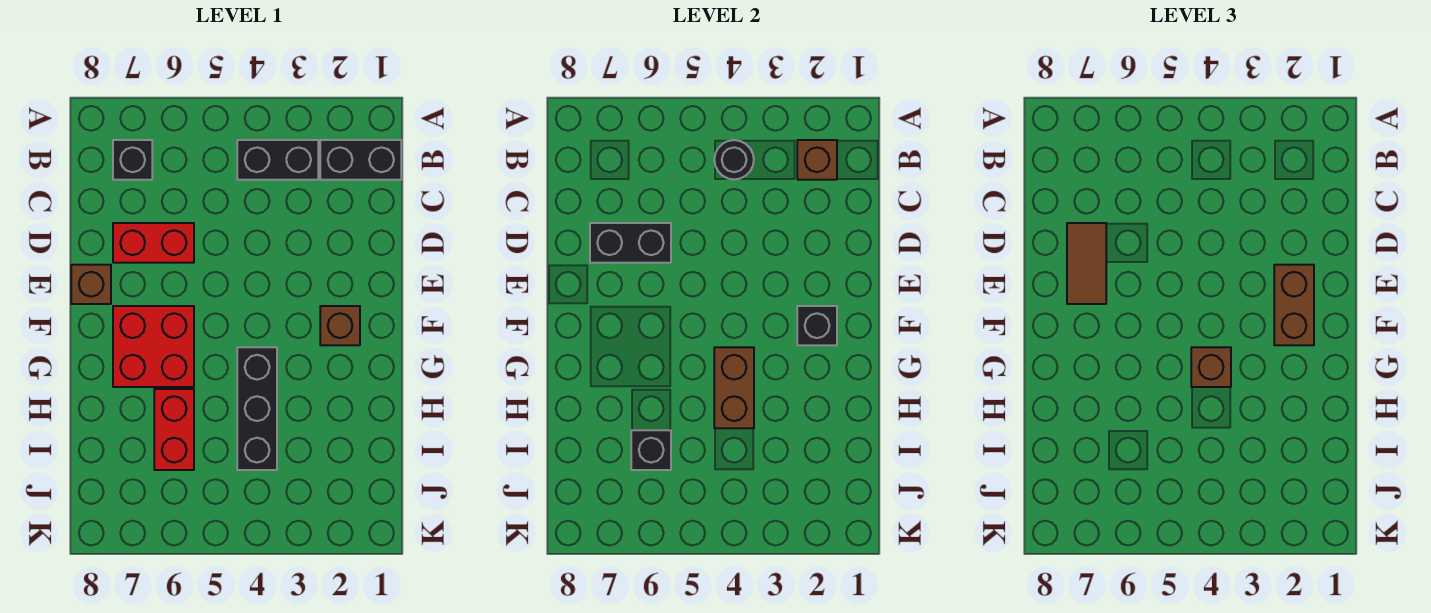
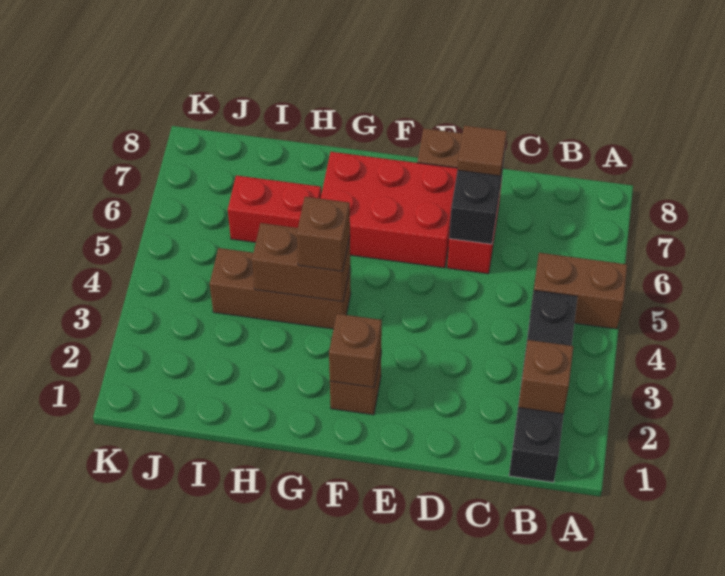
black round brick B4 level 2 -> none
black brick B7 level 1 -> none
brown tile D7:E7 level 3 -> brown tile D7 level 3
brown brick E2:F2 level 3 -> brown brick A5:B5 level 1
black brick F2 level 2 -> brown brick F2 level 2
red brick F6:G7 level 1 -> red brick E6:G7 level 1
black brick G4:I4 level 1 -> brown brick G4:I4 level 1
black brick I6 level 2 -> none

